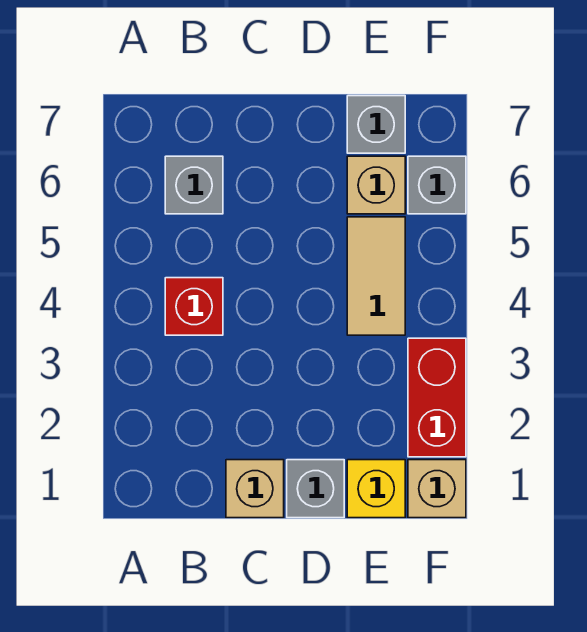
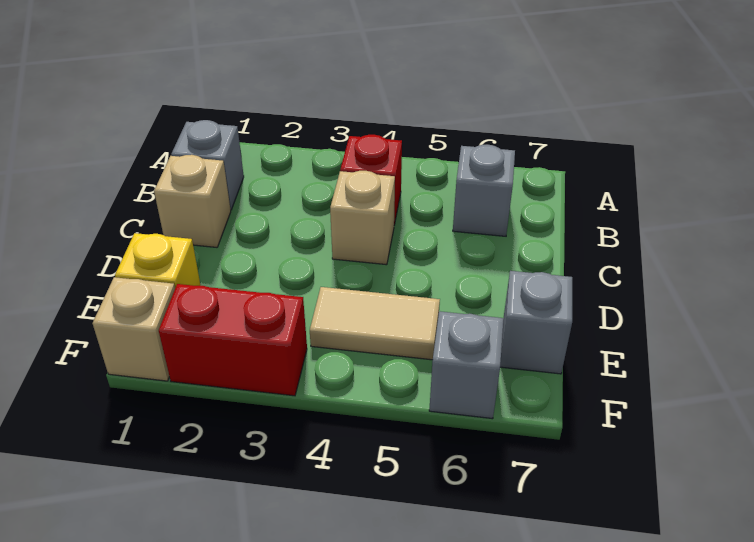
grey brick D1 level 1 -> grey brick B1 level 1
tan brick E6 level 1 -> tan brick C4 level 1

